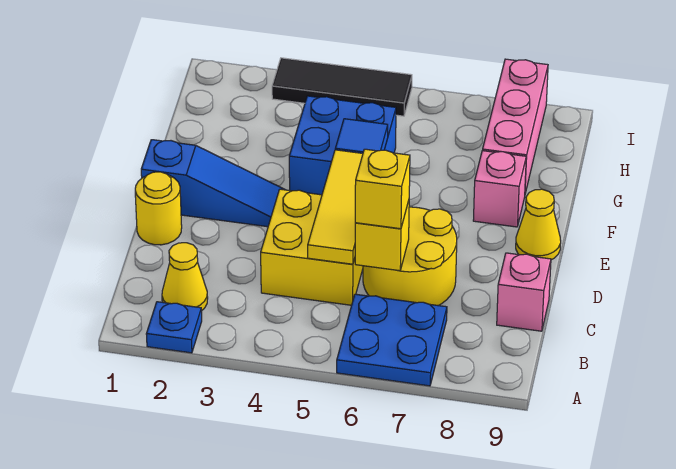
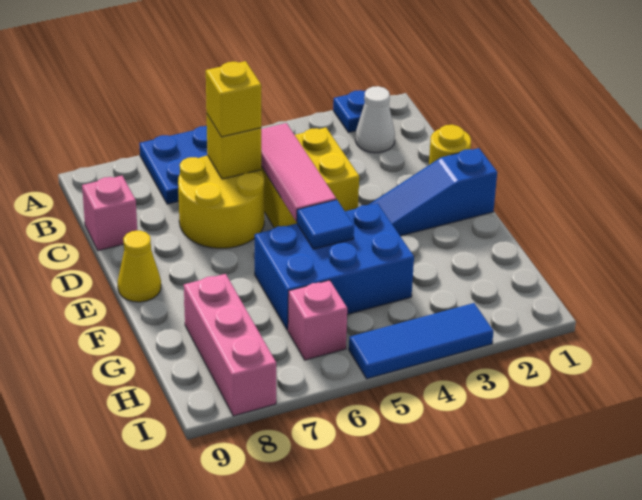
yellow cone B2 level 1 -> white cone B2 level 1
yellow tile C5:E5 level 2 -> pink tile C5:E5 level 2
blue brick F4:G5 level 1 -> blue brick F4:G6 level 1
pink brick F8 level 1 -> pink brick H6 level 1
black tile I3:I5 level 1 -> blue tile I3:I5 level 1

